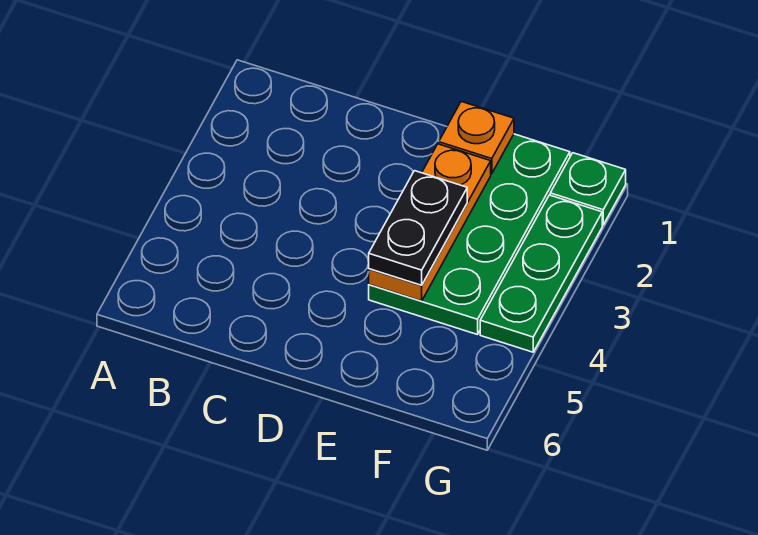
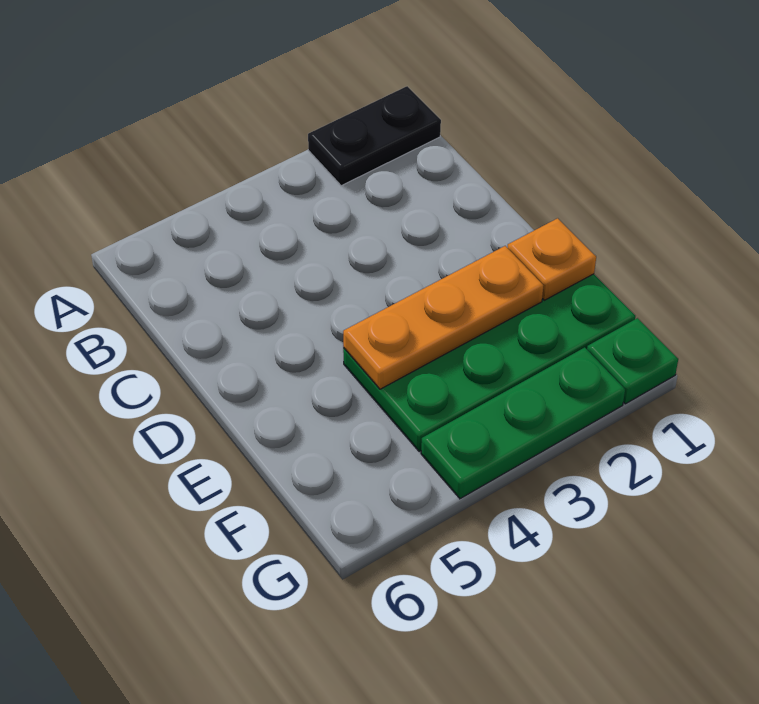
black plate E3:E4 level 3 -> black plate A1:A2 level 1

